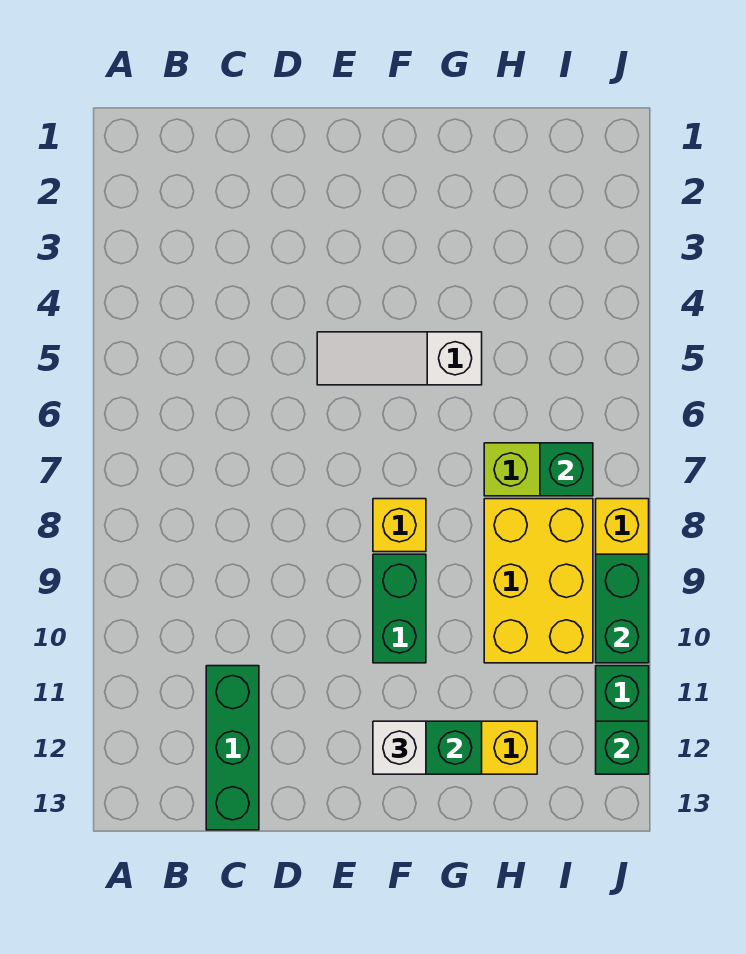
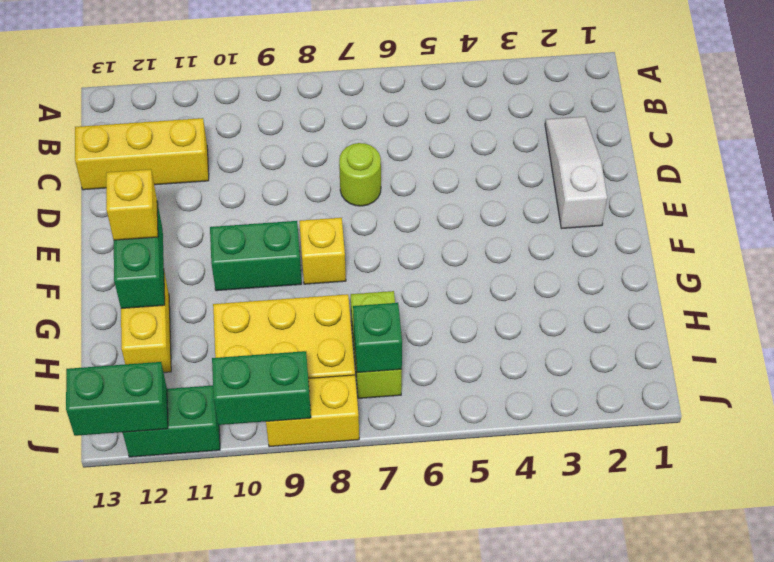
green brick C11:C13 level 1 -> yellow brick C11:C13 level 1
none -> lime round brick D7 level 1
white slope E5:G5 level 1 top G -> white slope C2:E2 level 1 top E
white brick F12 level 3 -> yellow brick F12 level 3
green brick J12 level 2 -> green brick J12:J13 level 2

